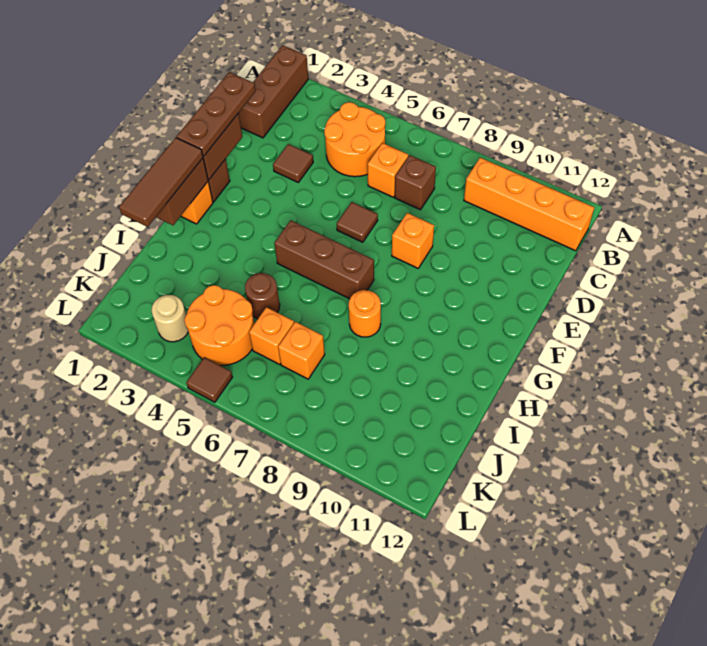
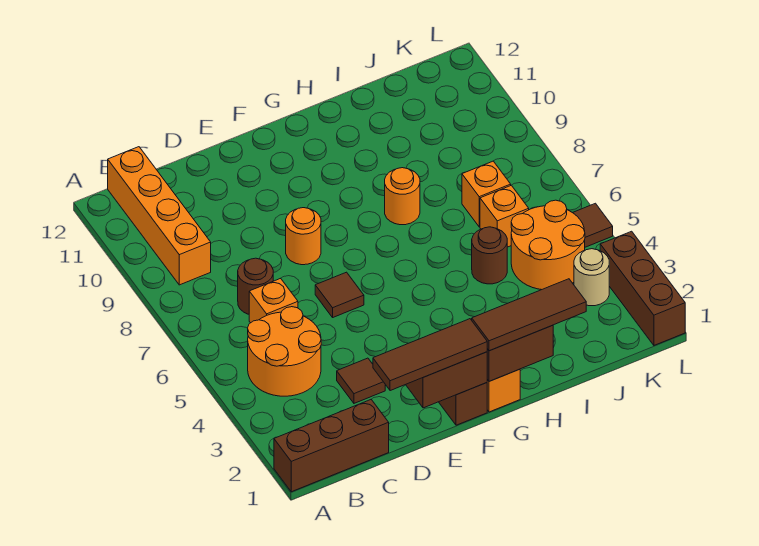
brown brick C7 level 1 -> brown round brick C7 level 1
brown plate D1:F1 level 3 -> brown tile D1:F1 level 3
orange brick E8 level 1 -> orange round brick E8 level 1
brown brick G5:G7 level 1 -> brown brick L1:L3 level 1

